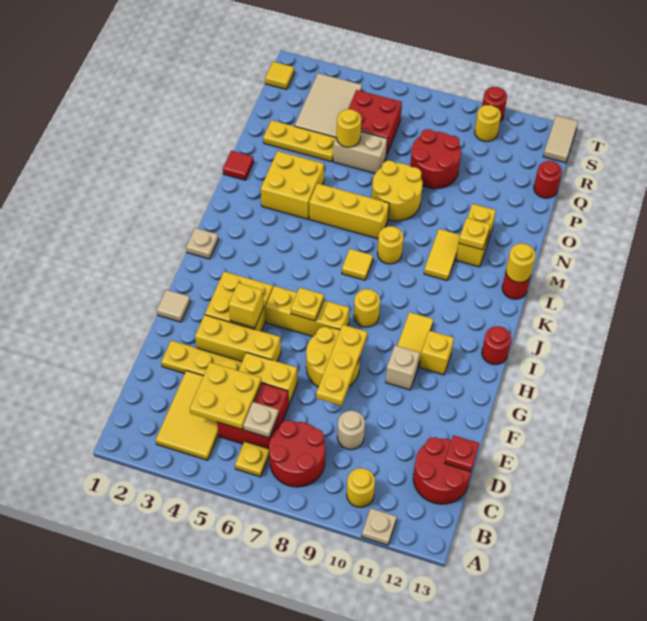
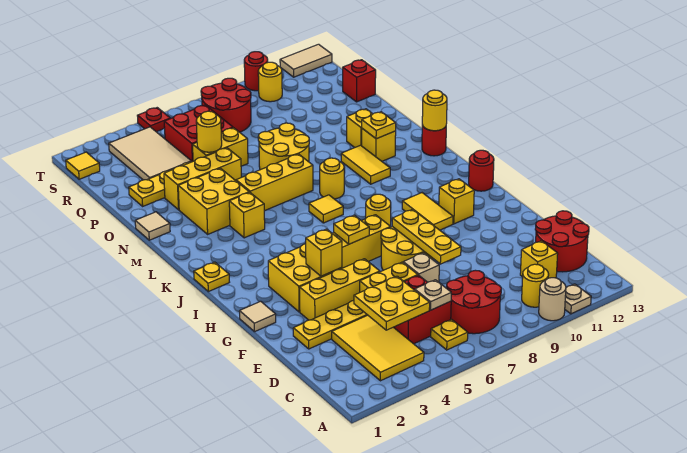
none -> yellow brick C11 level 1
tan round brick D9 level 1 -> tan round brick A10 level 1
red plate D13 level 2 -> red plate T5 level 1
tan brick G10 level 1 -> tan brick E7 level 1
tan plate J1 level 1 -> yellow plate J1 level 1
none -> yellow brick L4 level 1
red tile N1 level 1 -> tan tile N1 level 1
none -> yellow brick O3:O5 level 1
tan brick P5:P6 level 1 -> yellow brick P5:P6 level 1
red round brick P8:Q9 level 1 -> red round brick R7:S8 level 1
red round brick Q13 level 1 -> red brick Q13 level 1
tan tile S13:T13 level 1 -> tan tile T12:T13 level 1

